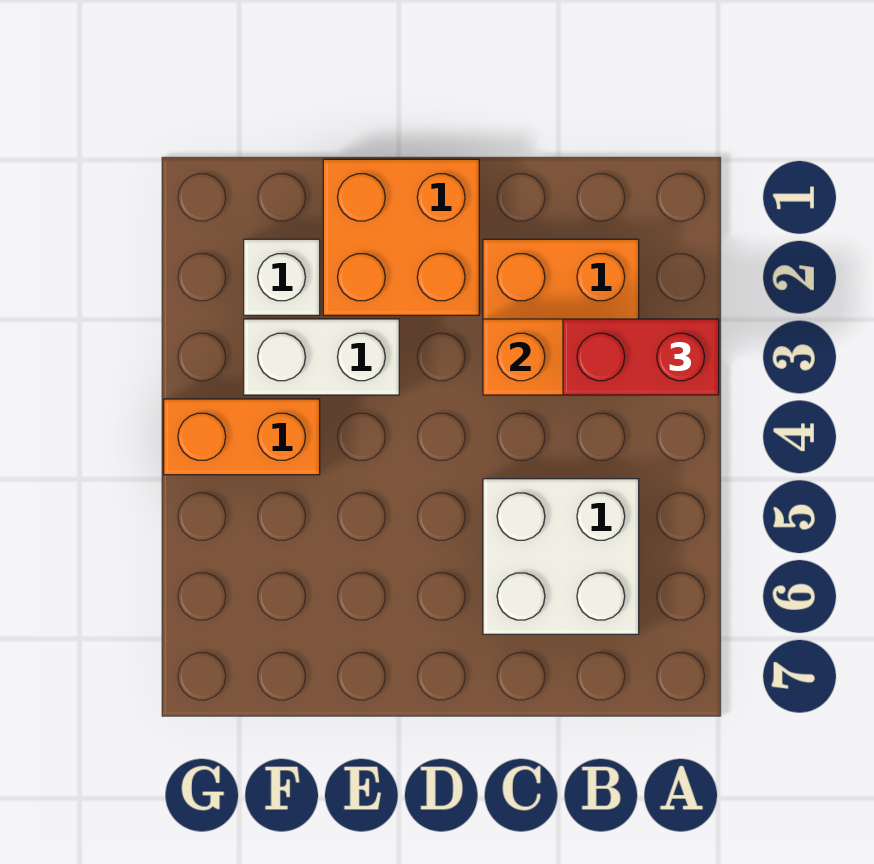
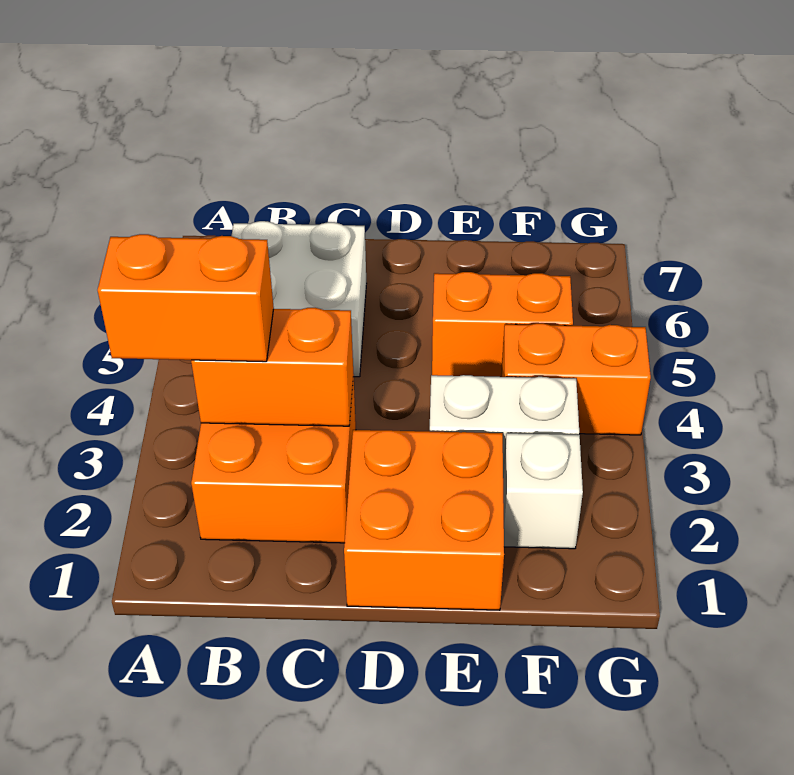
red brick A3:B3 level 3 -> orange brick A3:B3 level 3
none -> orange brick E5:F5 level 1

